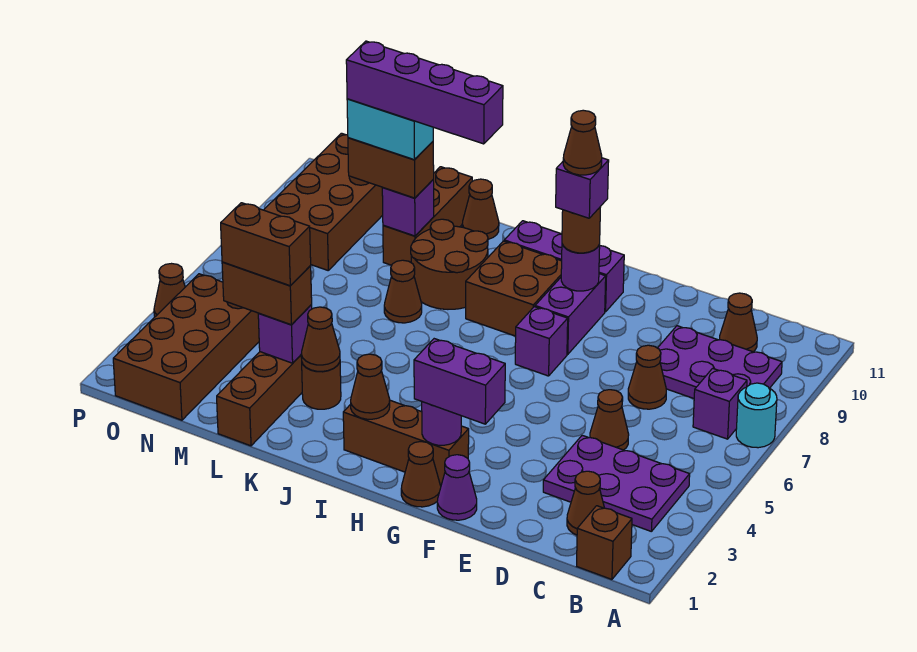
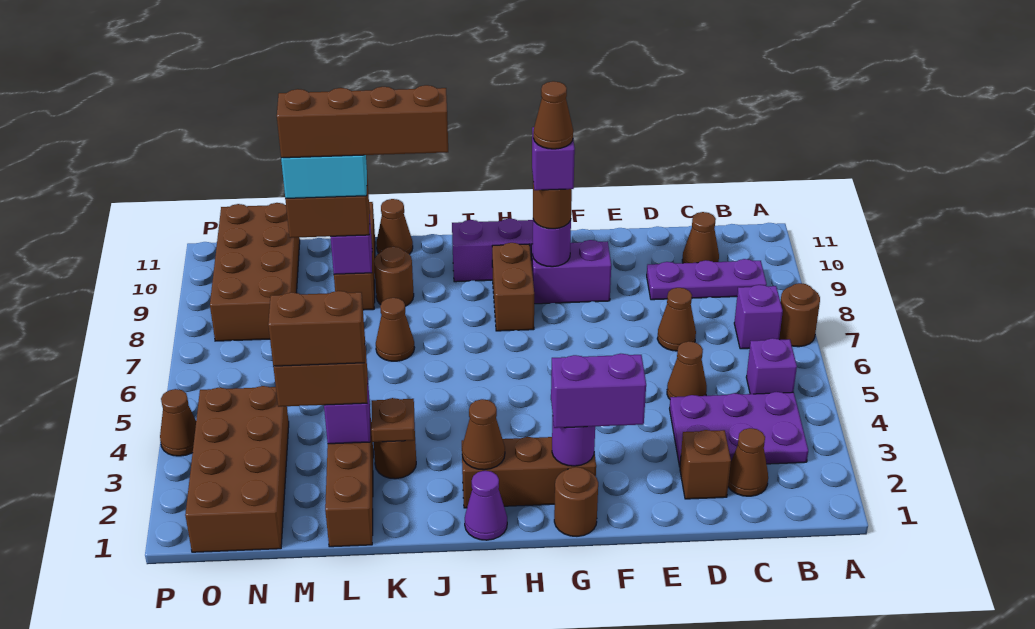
cyan round brick A7 level 1 -> brown round brick A7 level 1
brown brick B1 level 1 -> brown brick D2 level 1
purple plate B8:D9 level 1 -> purple plate B9:D9 level 1
purple cone F1 level 1 -> purple cone I1 level 1
brown cone G1 level 1 -> brown round brick G1 level 1
purple brick G7 level 1 -> purple brick B5 level 1
purple brick G8:G9 level 1 -> purple brick F9:G9 level 1
brown brick H8:I9 level 1 -> brown brick H8:H9 level 1
brown round brick J8:K9 level 1 -> brown round brick K9 level 1
purple brick J9:M9 level 5 -> brown brick J9:M9 level 5
brown cone K3 level 2 -> brown plate K3 level 2

